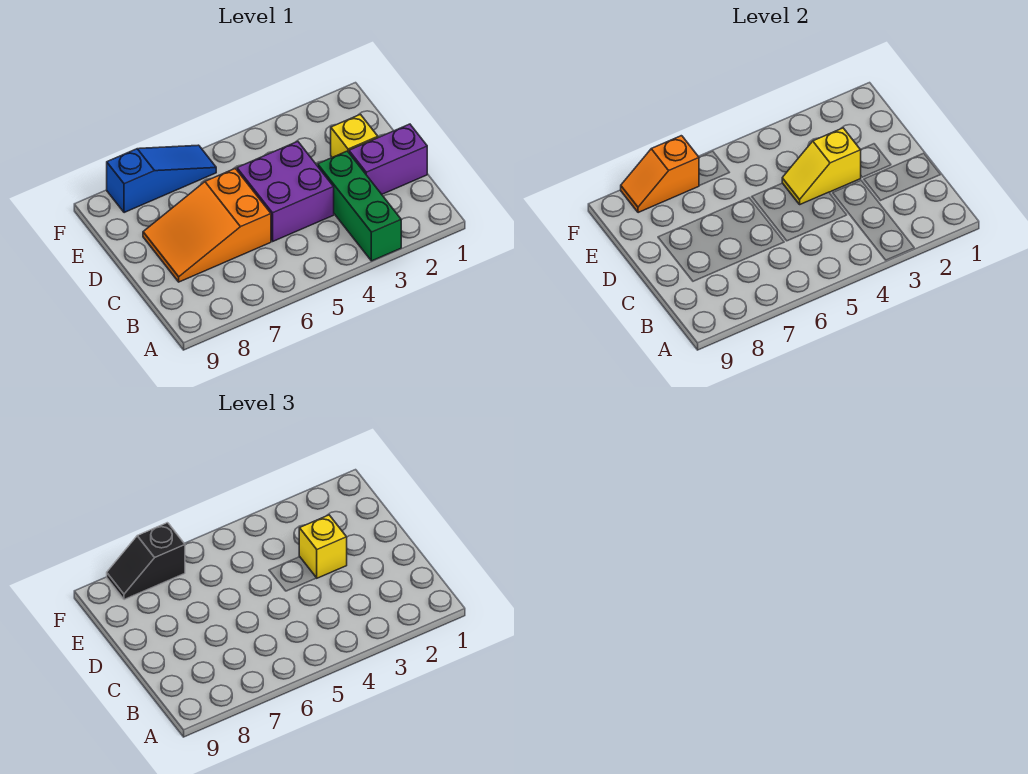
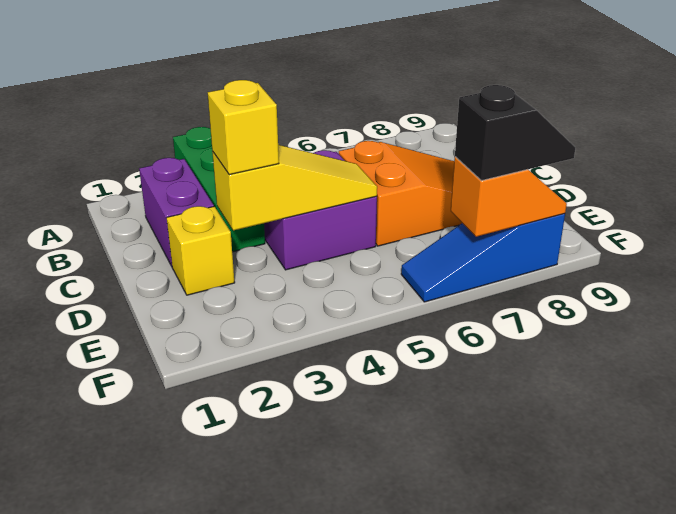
purple brick C1:C2 level 1 -> purple brick B2:C2 level 1
yellow slope D3:D4 level 2 top 3 -> yellow slope D3:D5 level 2 top 3

